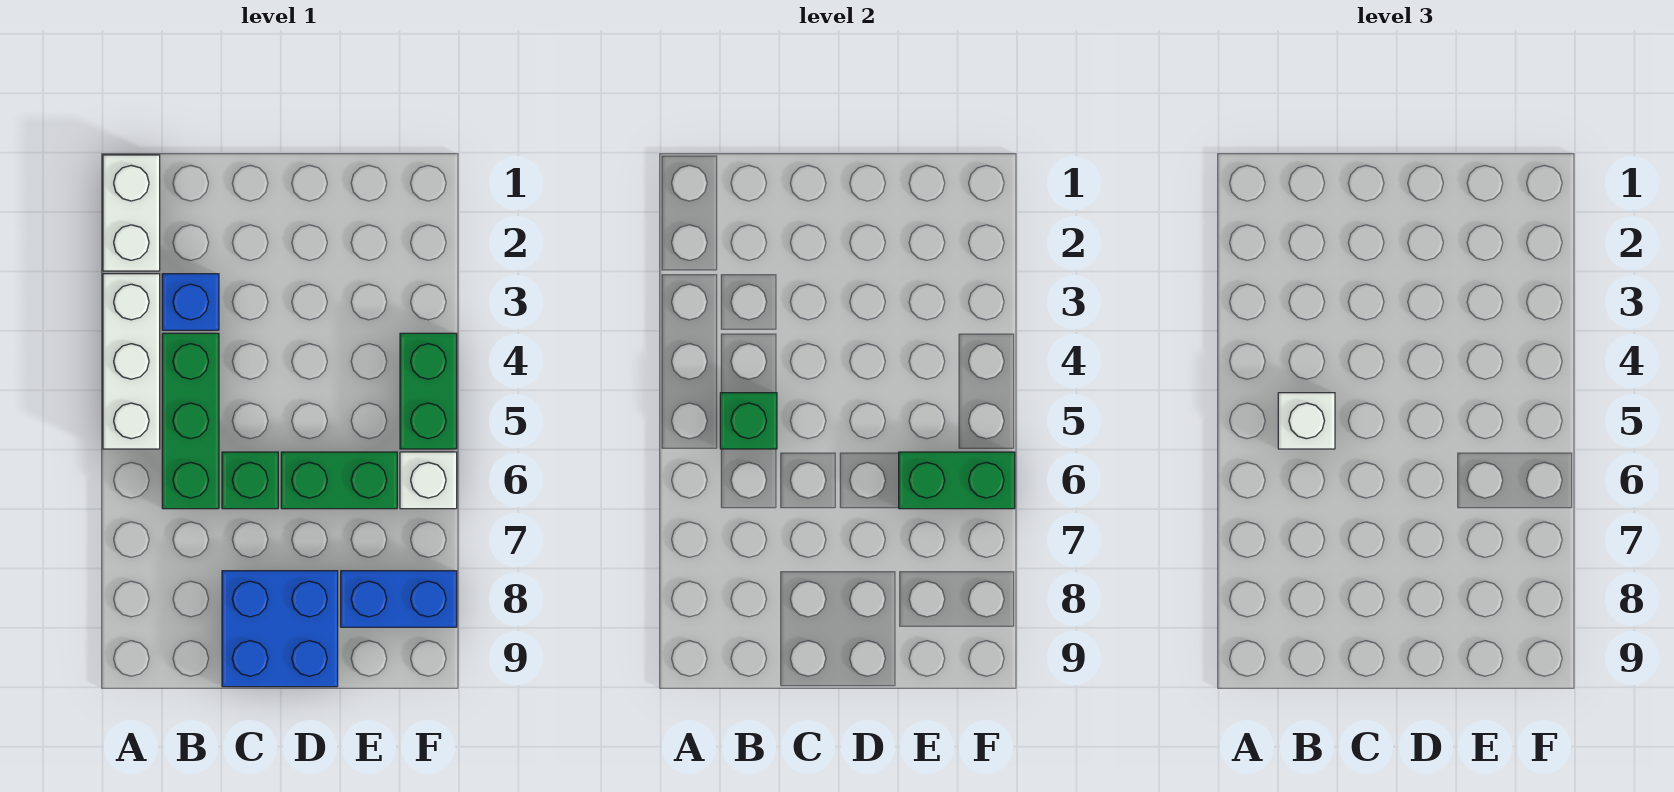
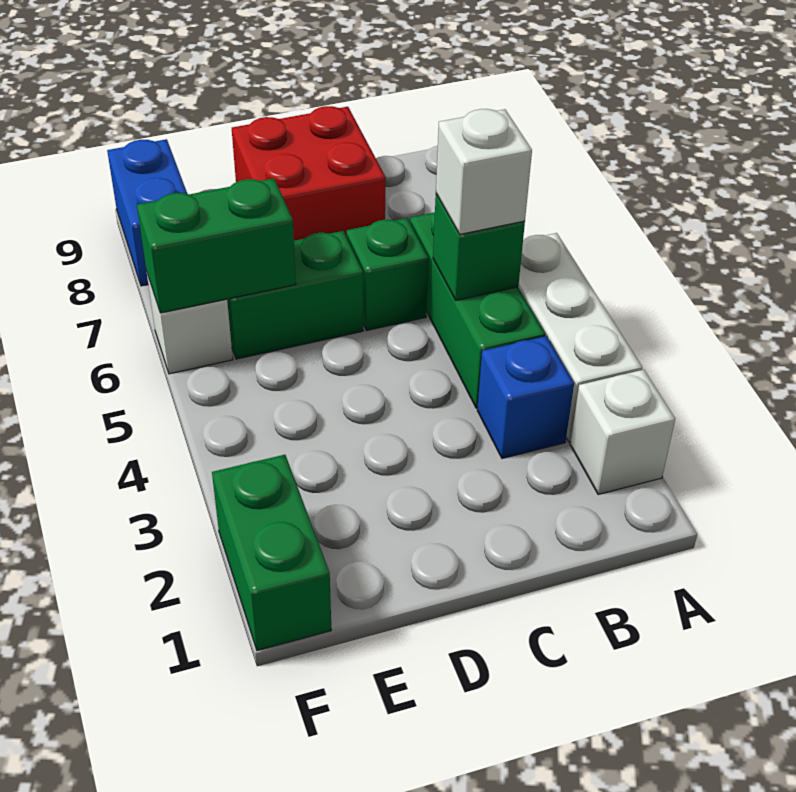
white brick A1:A2 level 1 -> white brick A2 level 1
blue brick C8:D9 level 1 -> red brick C8:D9 level 1
blue brick E8:F8 level 1 -> blue brick F8:F9 level 1
green brick F4:F5 level 1 -> green brick F1:F2 level 1

